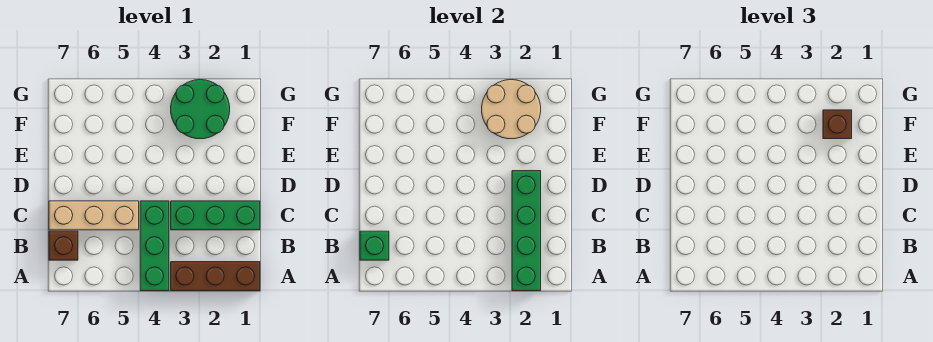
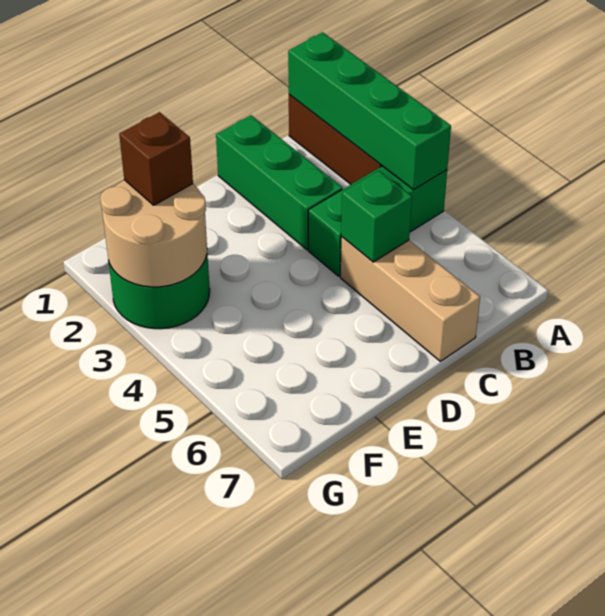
green brick A2:D2 level 2 -> green brick A1:A4 level 2
brown brick B7 level 1 -> none
green brick B7 level 2 -> green brick C5 level 2

